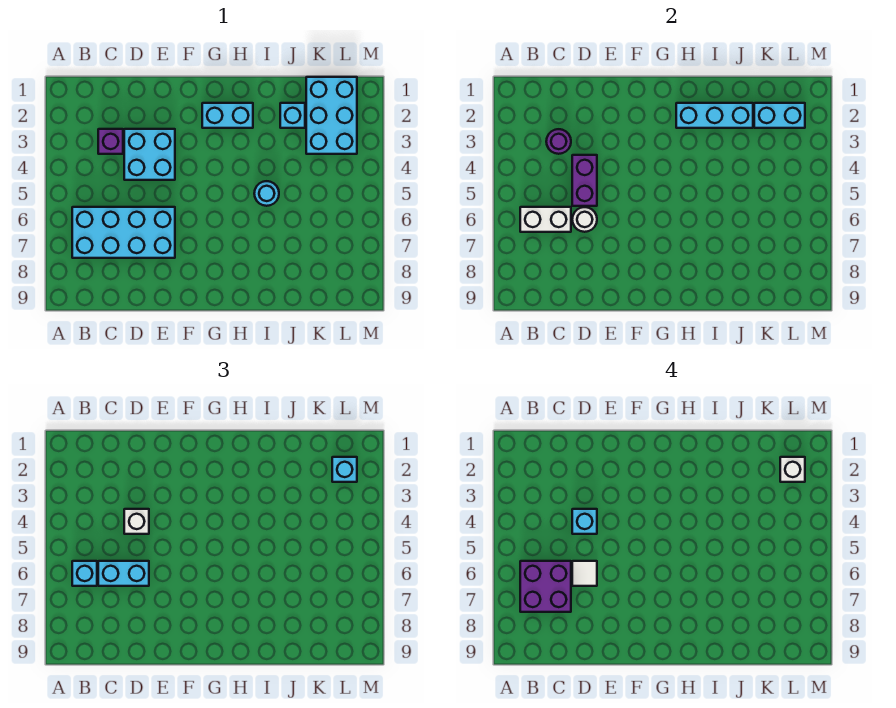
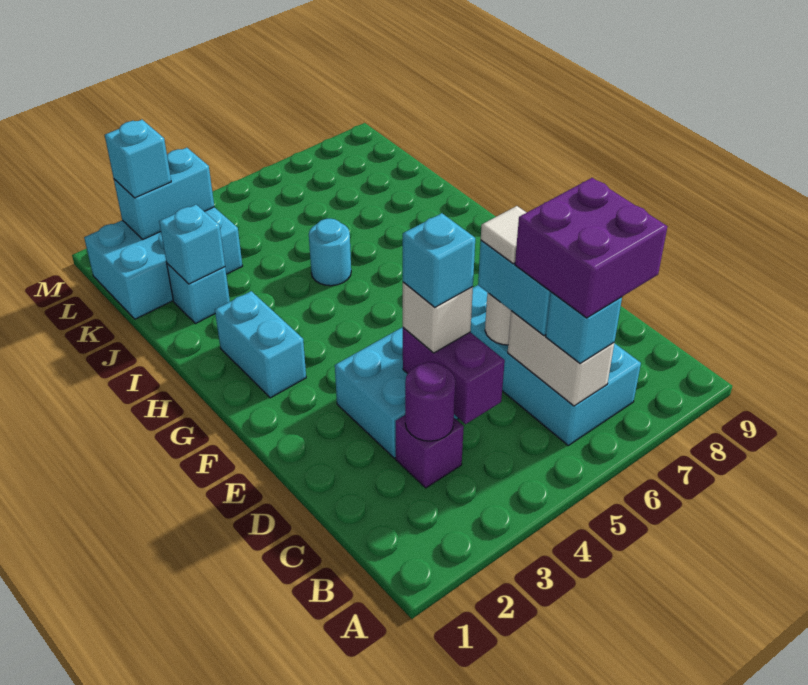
purple brick D4:D5 level 2 -> purple brick C4:D4 level 2
cyan brick H2:J2 level 2 -> cyan brick J2 level 2
cyan brick K2:L2 level 2 -> cyan brick L2:L3 level 2
white brick L2 level 4 -> none

